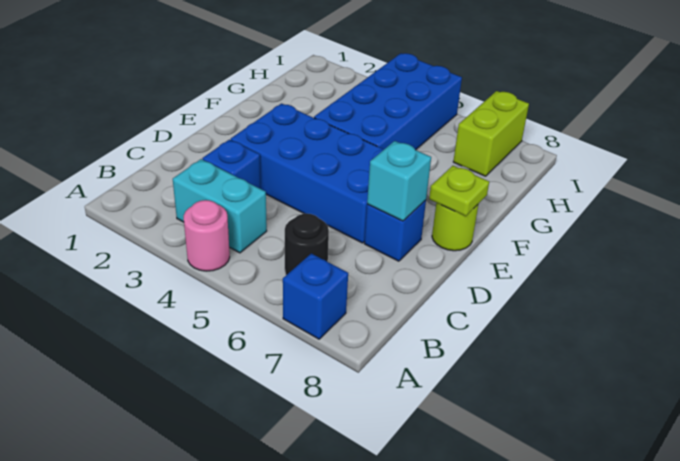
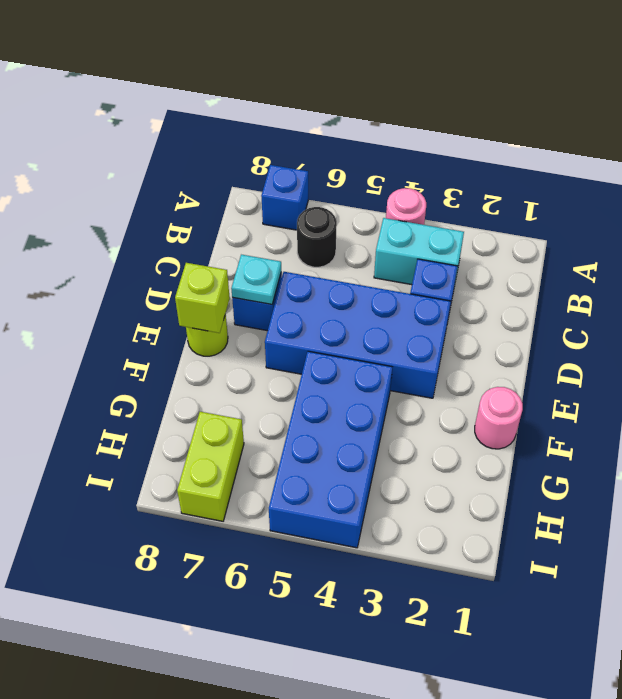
cyan brick D7 level 2 -> cyan plate D7 level 2
lime plate E8 level 2 -> lime brick E8 level 2
none -> pink round brick F1 level 1

